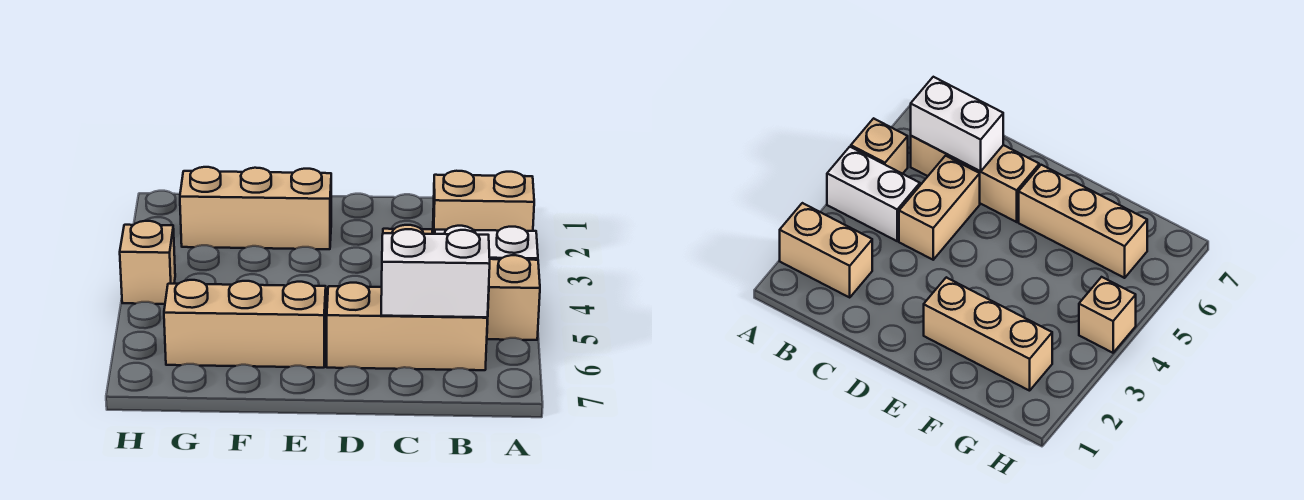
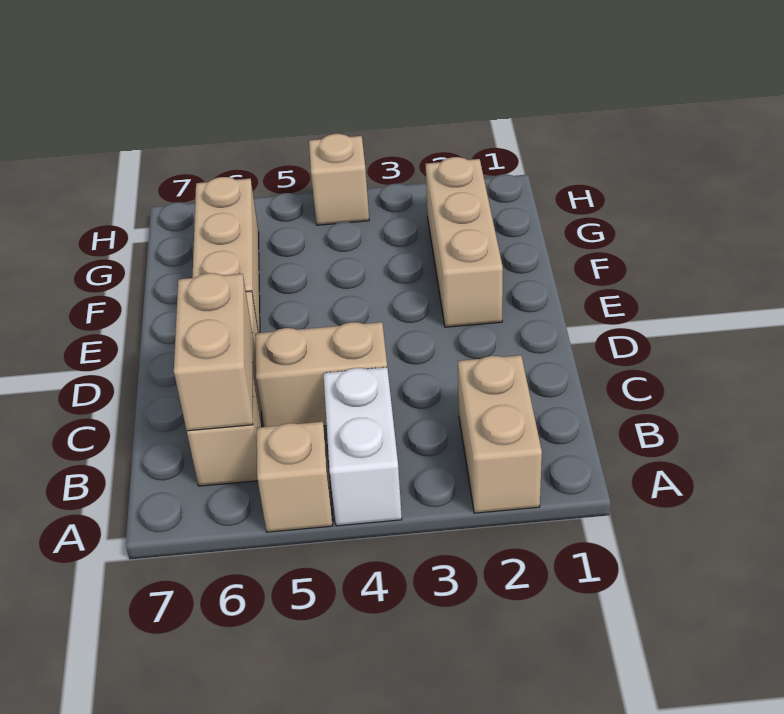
white brick B6:C6 level 2 -> tan brick B6:C6 level 2

